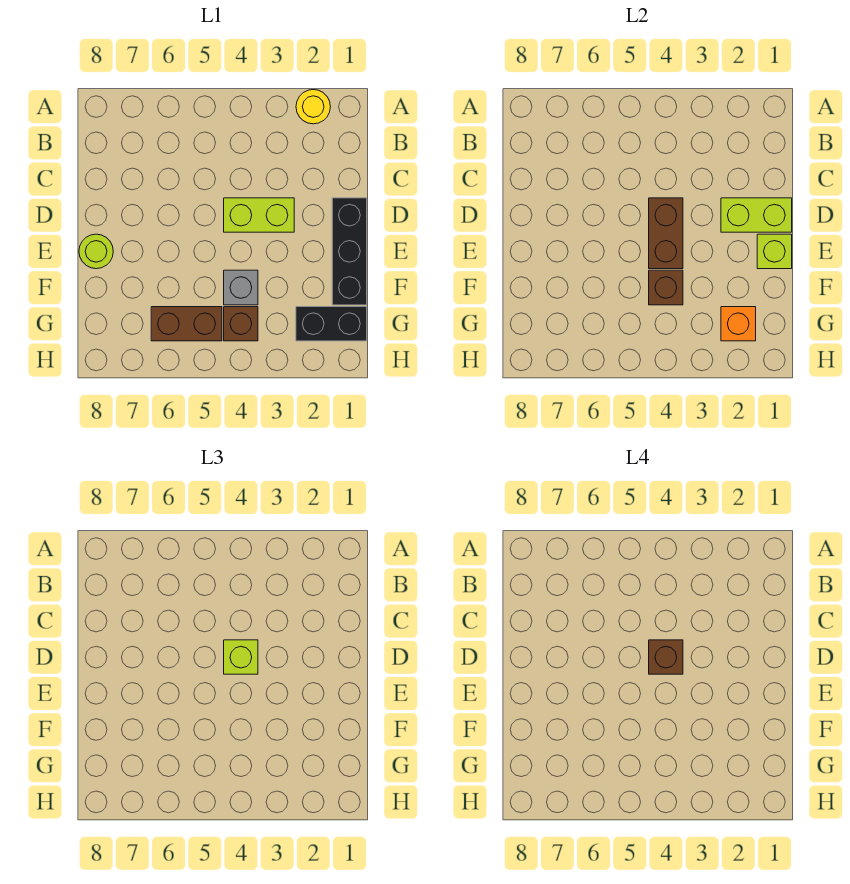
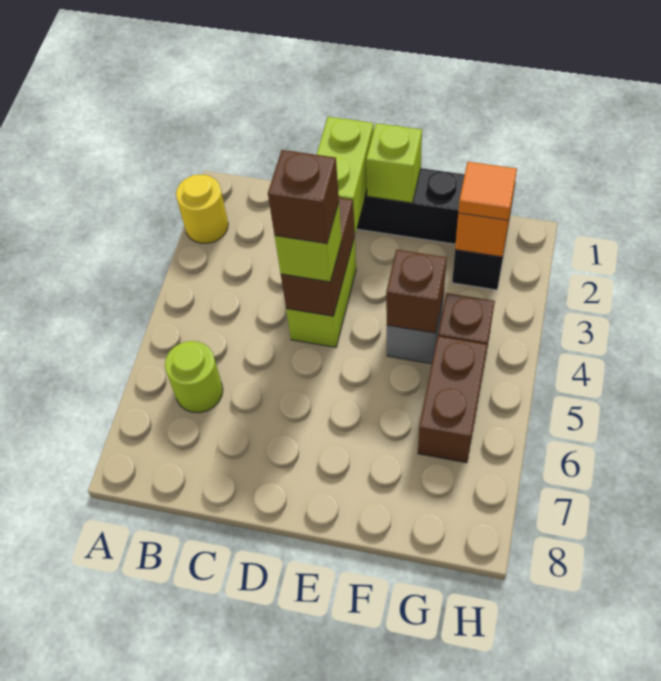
brown brick D4:E4 level 2 -> brown brick D3:D4 level 2
lime round brick E8 level 1 -> lime round brick B6 level 1
none -> orange tile G2 level 3

